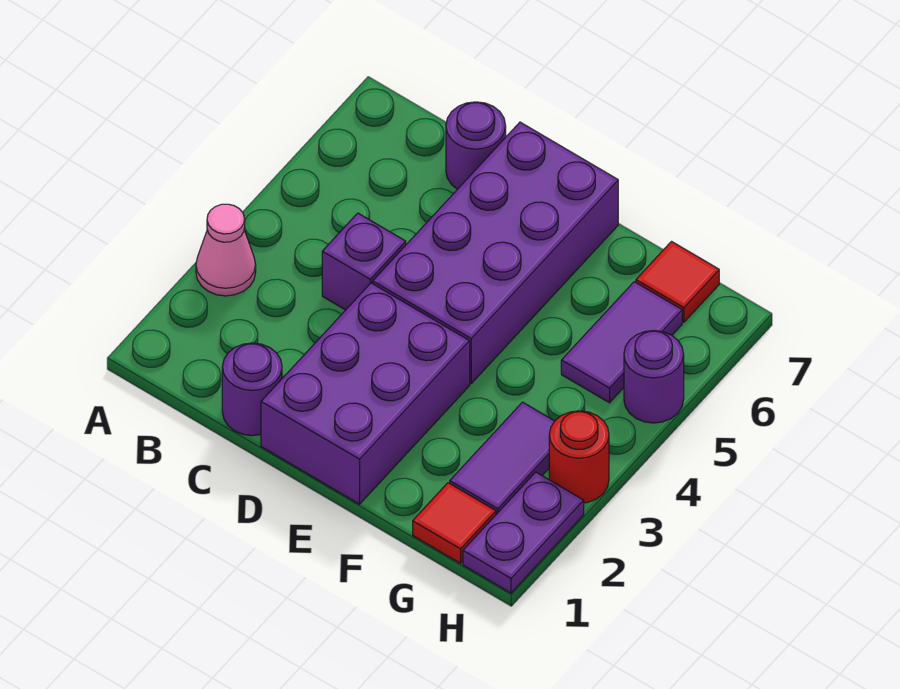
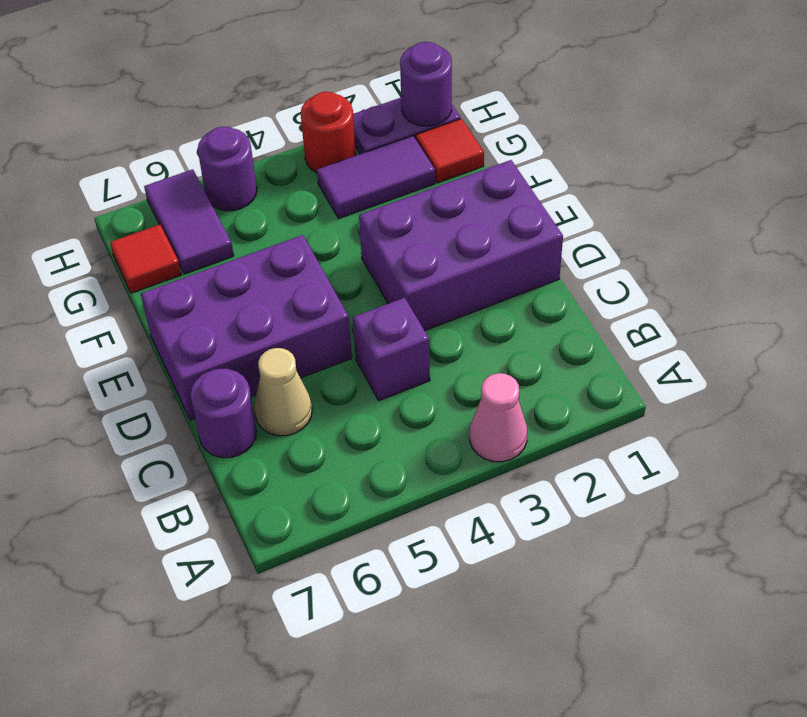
purple round brick C1 level 1 -> purple round brick H1 level 2
none -> tan cone C6 level 1
purple brick D4:E7 level 1 -> purple brick D5:E7 level 1
purple tile G5:G6 level 1 -> purple tile G6:H6 level 1

